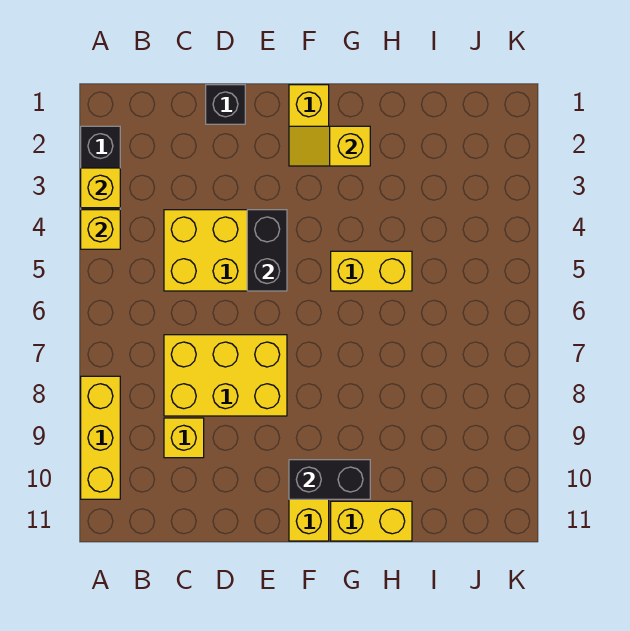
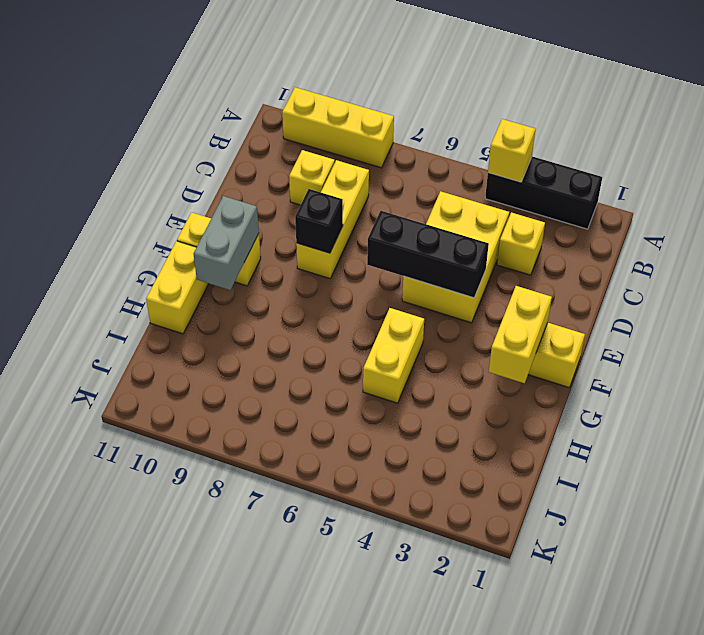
yellow brick A3 level 2 -> yellow brick C3 level 1
yellow brick C7:E8 level 1 -> yellow brick C8:E8 level 1
black brick D1 level 1 -> black brick E8 level 2
black brick E4:E5 level 2 -> black brick E4:E6 level 2
yellow slope F2:G2 level 2 top G -> yellow brick F2:G2 level 2
black brick F10:G10 level 2 -> grey brick F10:G10 level 2

